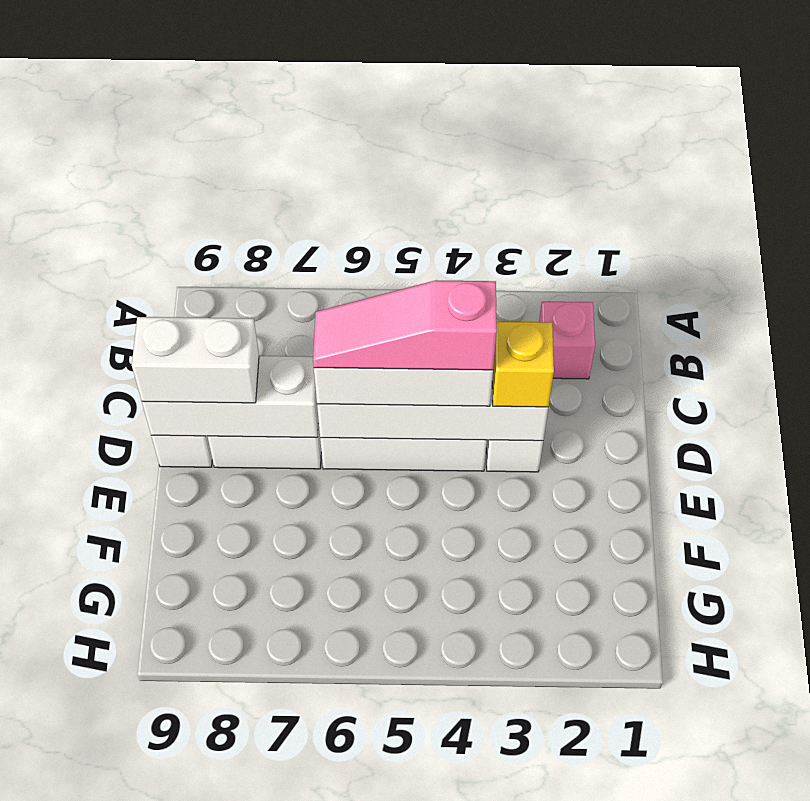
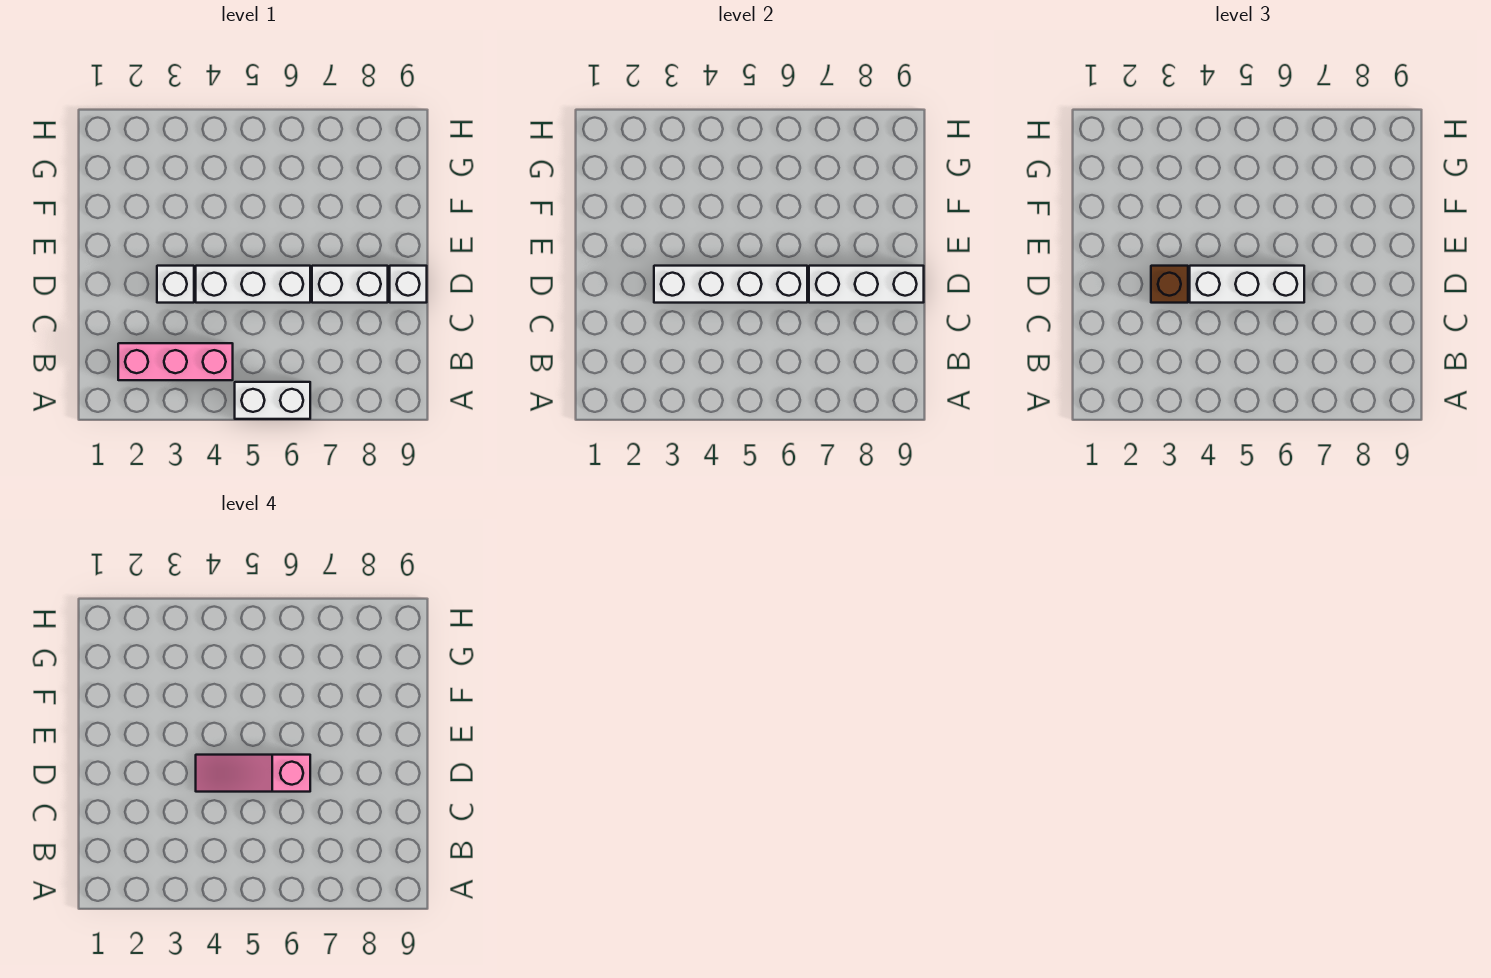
pink brick B2 level 1 -> pink brick B2:B4 level 1
yellow brick D3 level 3 -> brown brick D3 level 3
pink slope D4:D6 level 4 top 4 -> pink slope D4:D6 level 4 top 6
white brick D8:D9 level 3 -> white brick A5:A6 level 1

